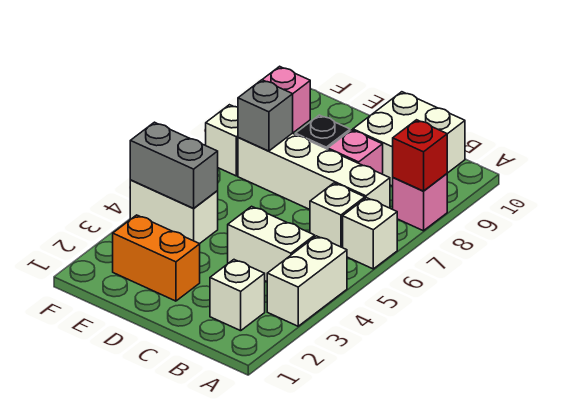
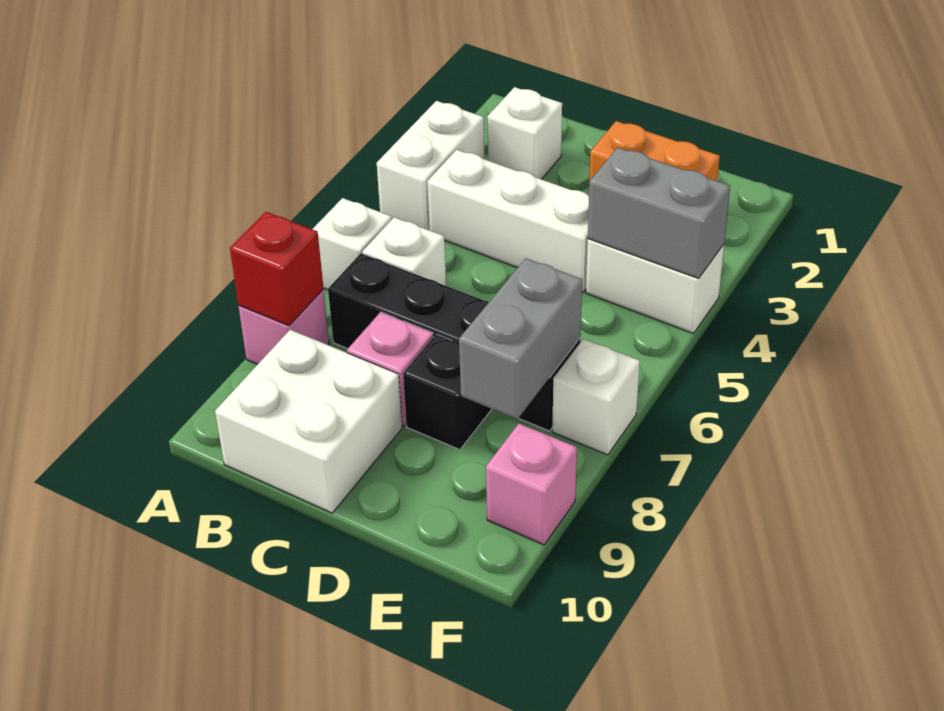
white brick B4:C4 level 1 -> white brick B4:D4 level 1
white brick B7:E7 level 1 -> black brick B7:E7 level 1
grey brick E7 level 2 -> grey brick E7:E8 level 2

